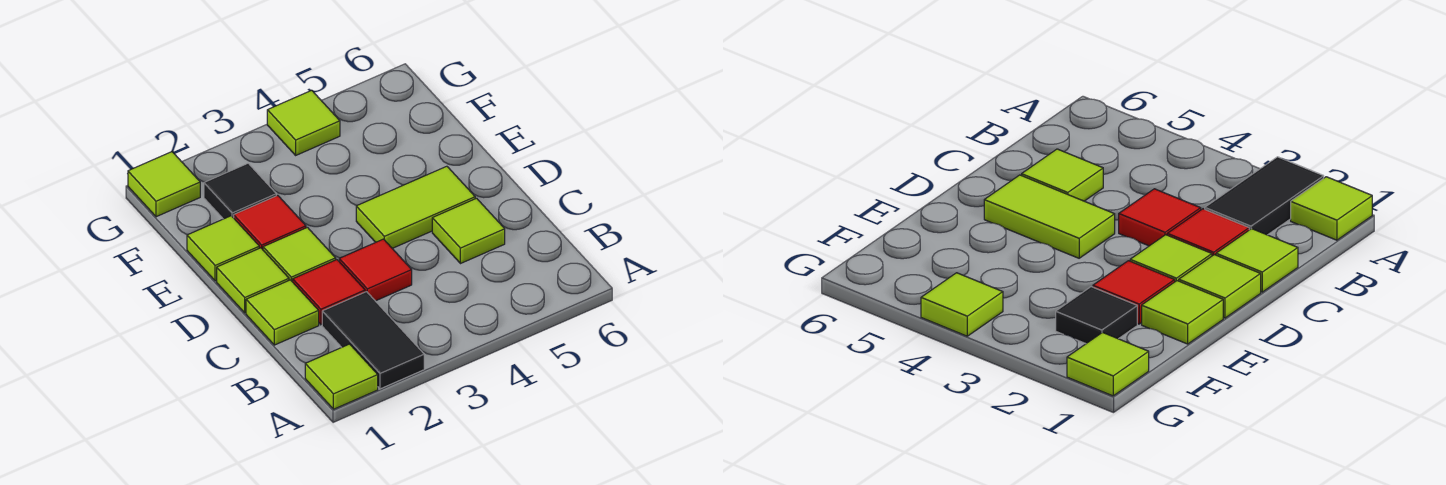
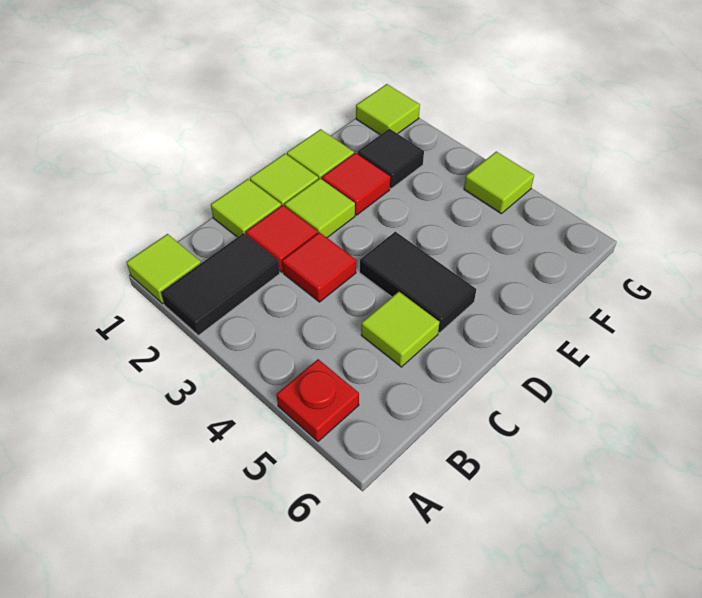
none -> red plate A5 level 1
lime tile D4:D5 level 1 -> black tile D4:D5 level 1

